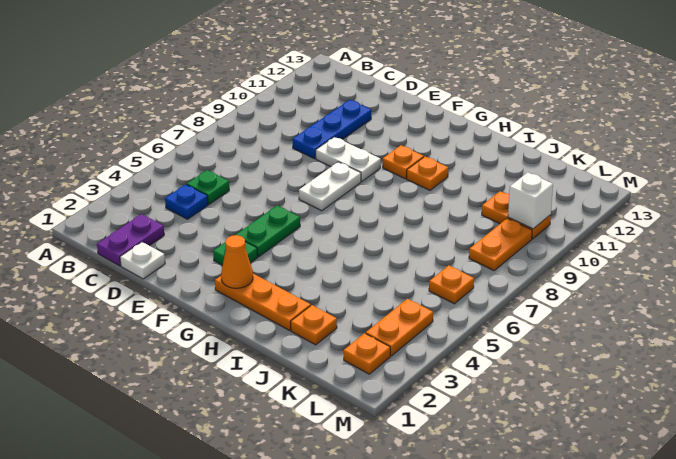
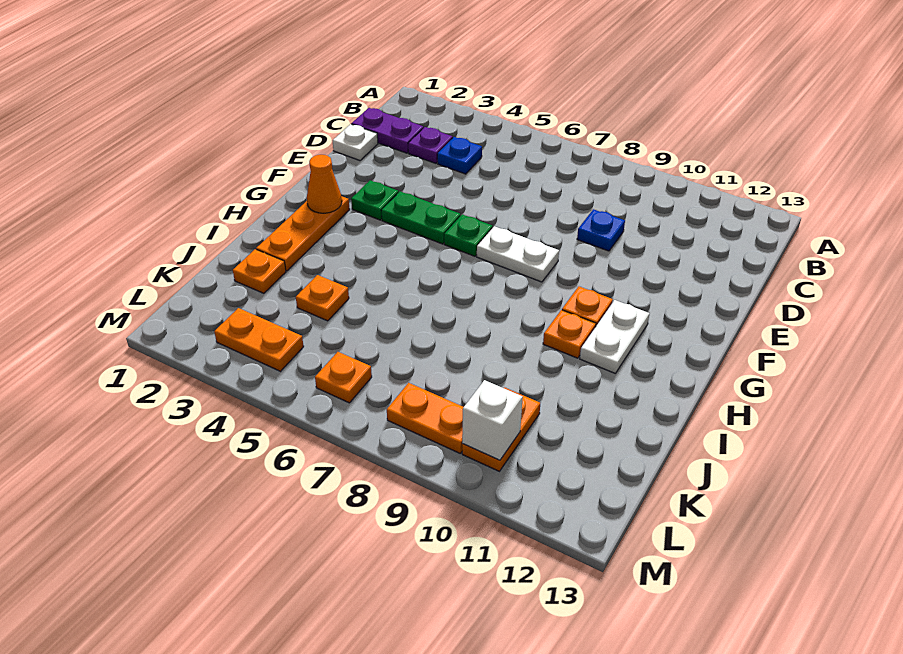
none -> purple plate C3 level 1
green plate C5 level 1 -> green plate F6 level 1
blue plate D9:D11 level 1 -> blue plate D9 level 1
white plate E9:F9 level 1 -> white plate G11:H11 level 1
orange plate L2 level 1 -> orange plate J4 level 1

